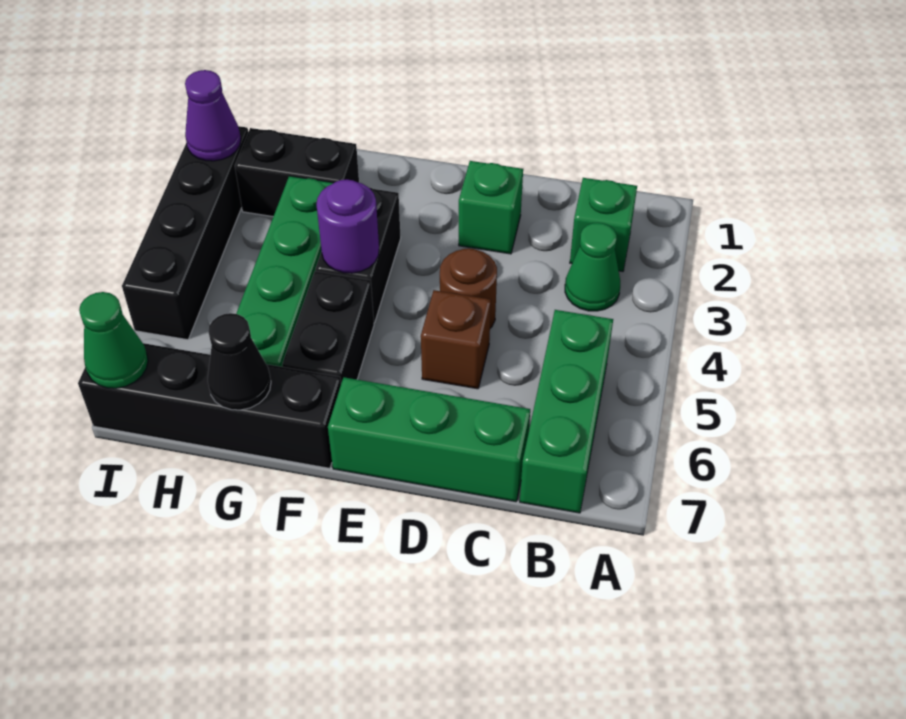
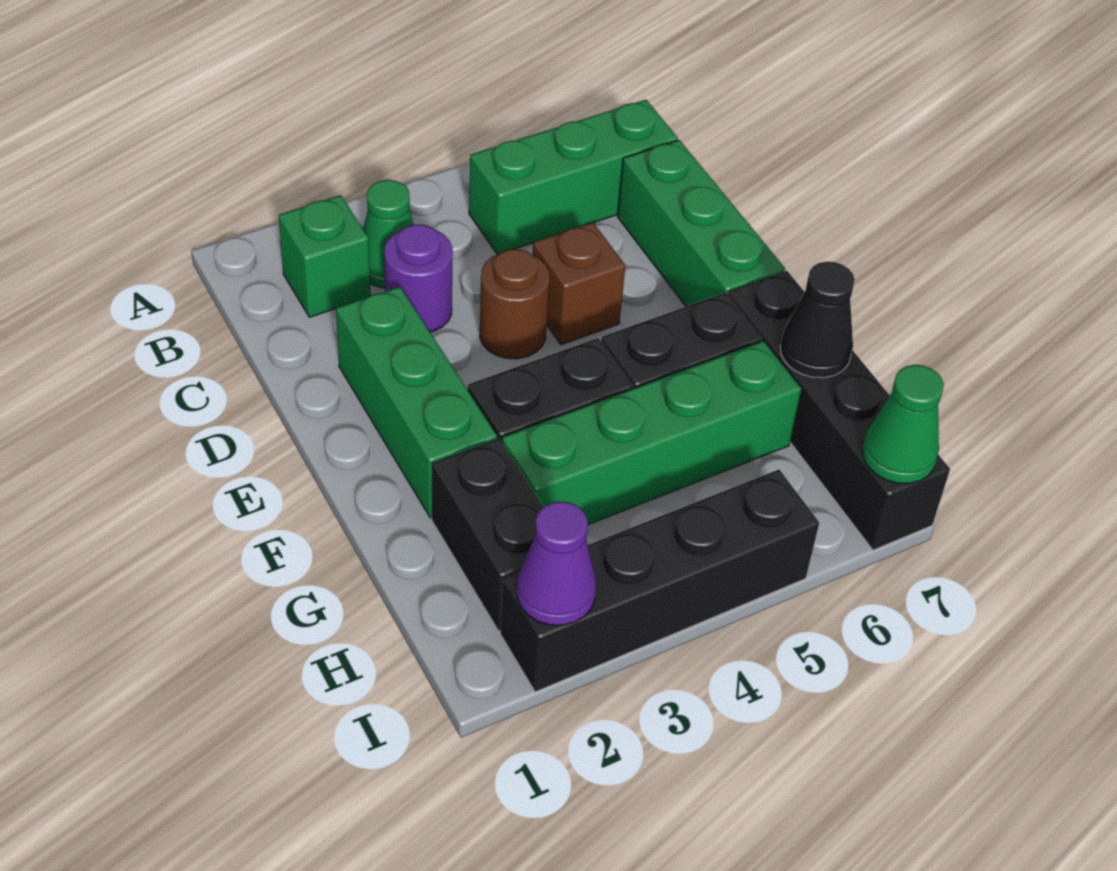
green brick D2 level 1 -> green brick D2:F2 level 1
purple round brick F4 level 2 -> purple round brick C3 level 1

